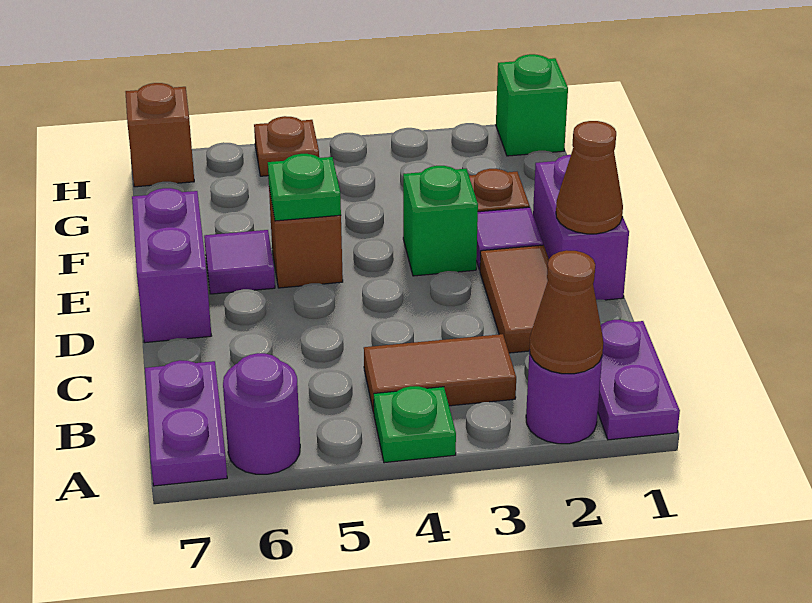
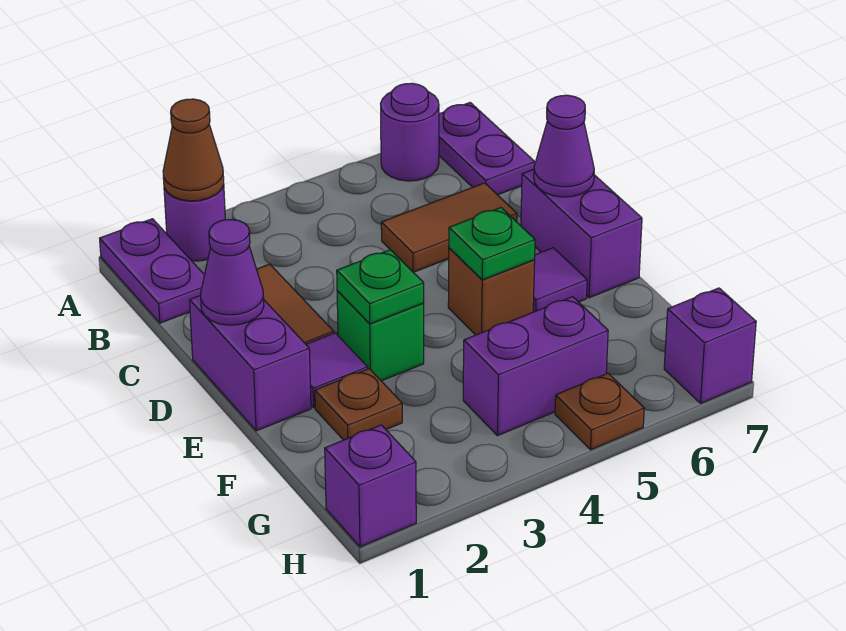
green plate A4 level 1 -> green plate E3 level 2
brown tile B3:B4 level 1 -> brown tile C5:C6 level 1
brown cone D1 level 2 -> purple cone D1 level 2
none -> purple cone D7 level 2
none -> purple brick G4:G5 level 1
green brick H1 level 1 -> purple brick H1 level 1
brown brick H7 level 1 -> purple brick H7 level 1

